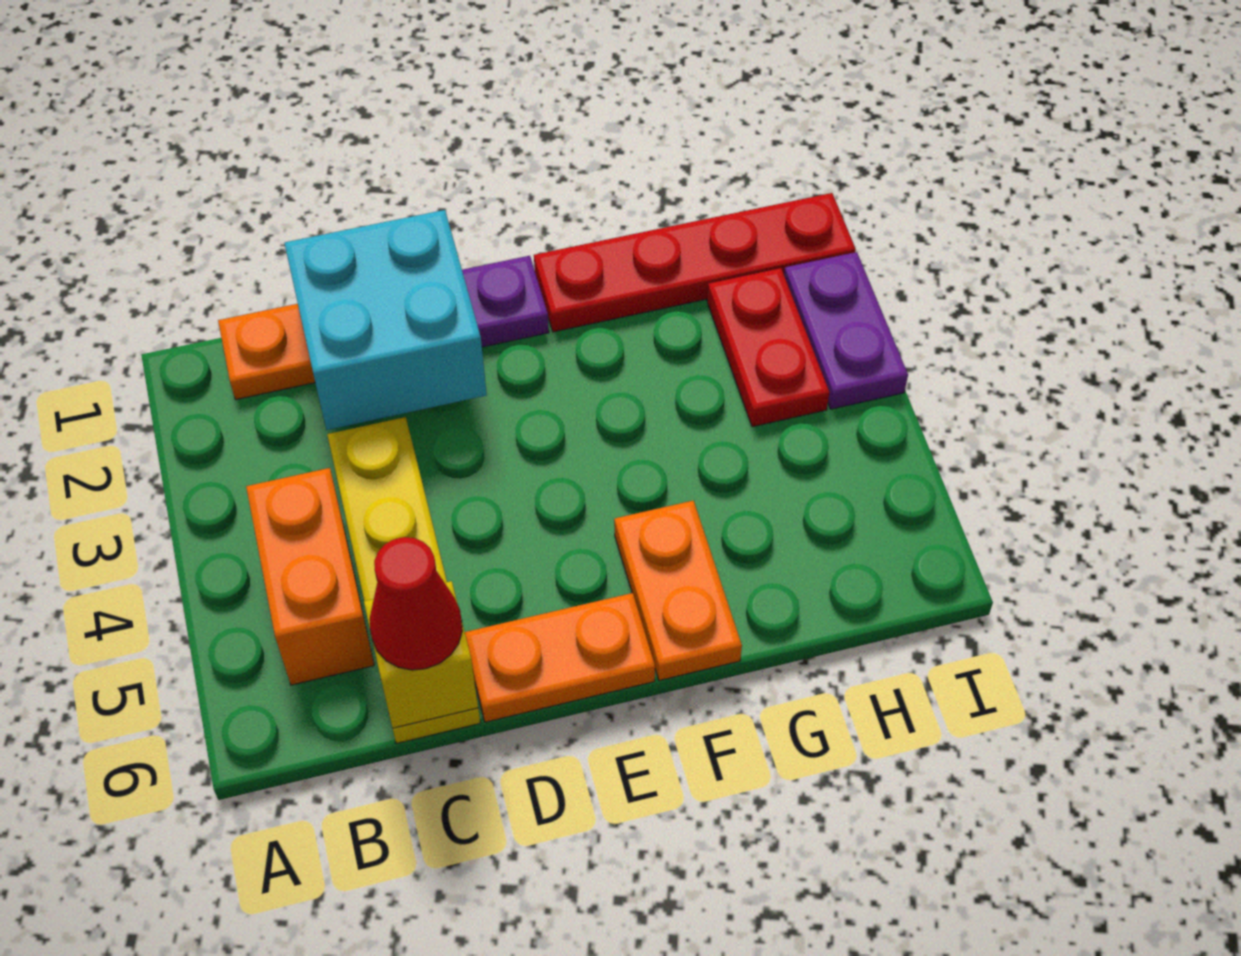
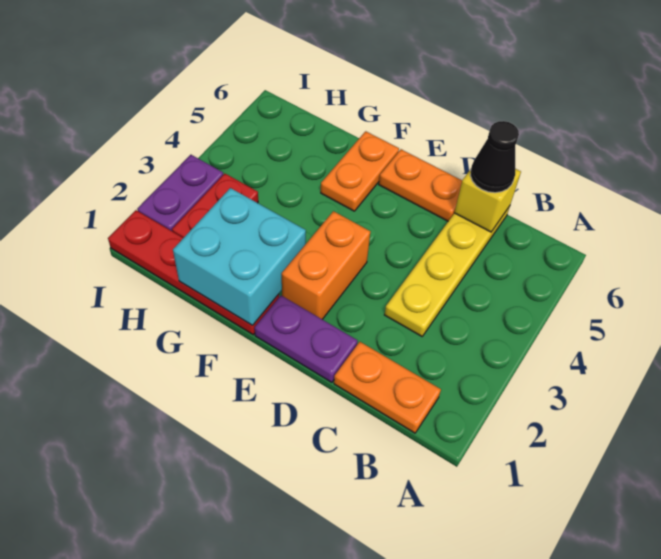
orange brick B4:B5 level 1 -> orange brick E2:E3 level 1
cyan brick C1:D2 level 2 -> cyan brick F1:G2 level 2
red cone C6 level 3 -> black cone C6 level 3

